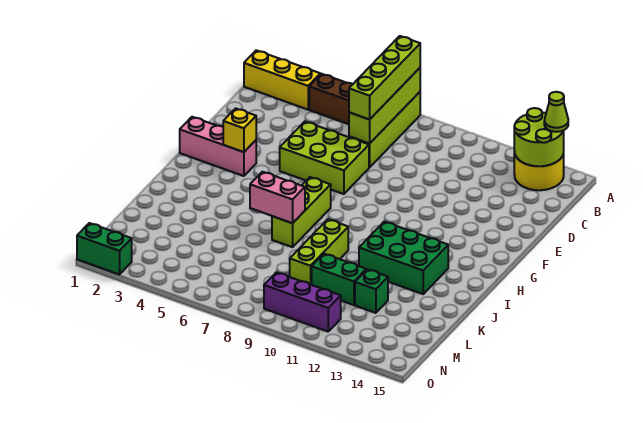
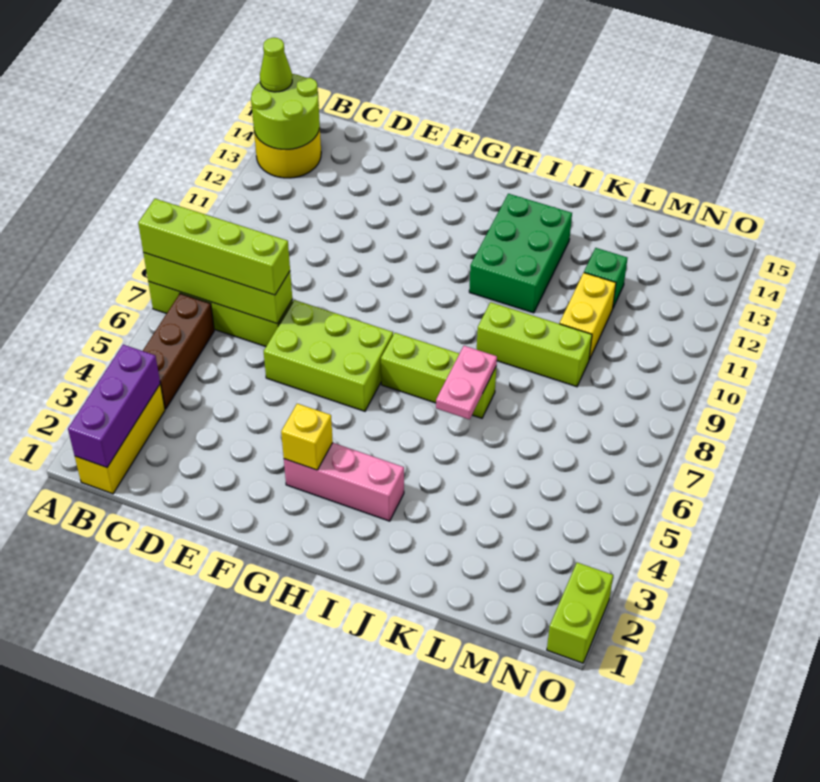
lime brick E5:F7 level 1 -> lime brick E6:G7 level 1
pink brick G1:G3 level 1 -> pink brick G3:I3 level 1
pink brick J6:J7 level 2 -> pink plate J6:J7 level 2
green brick L10:L11 level 1 -> yellow brick L10:L11 level 1
purple brick N9:N11 level 1 -> purple brick B1:B3 level 2
green brick O1:O2 level 1 -> lime brick O1:O2 level 1

